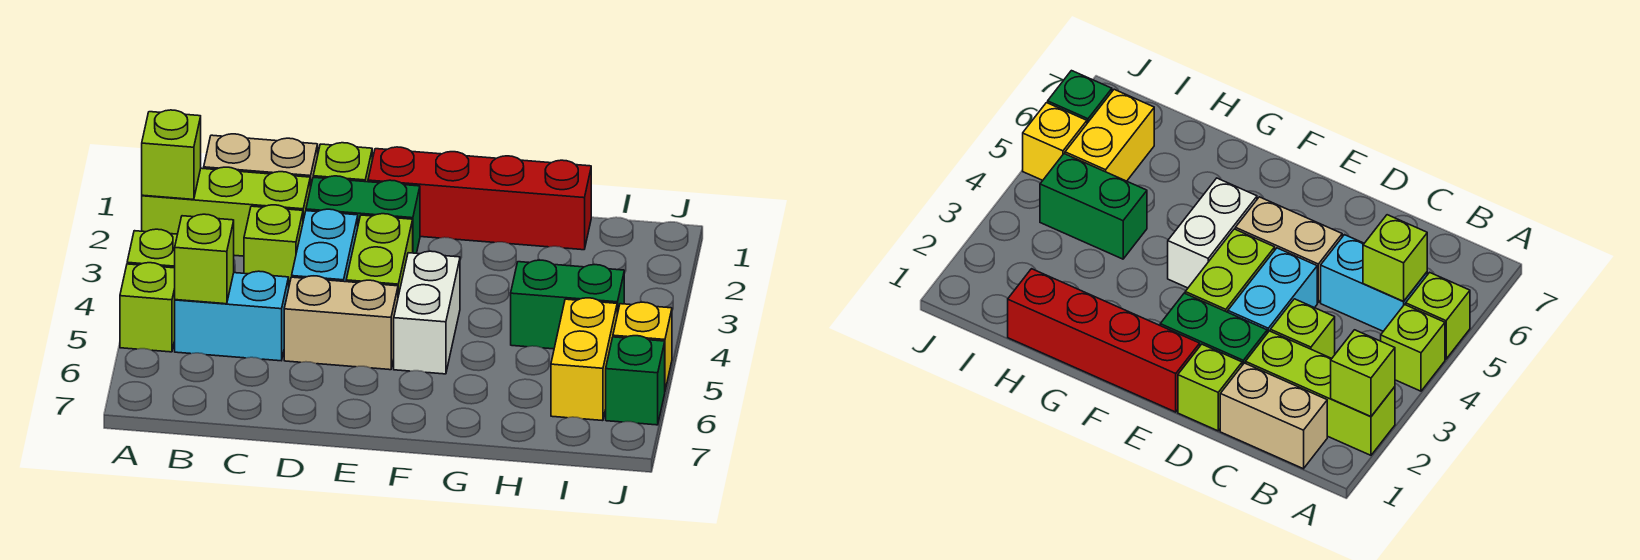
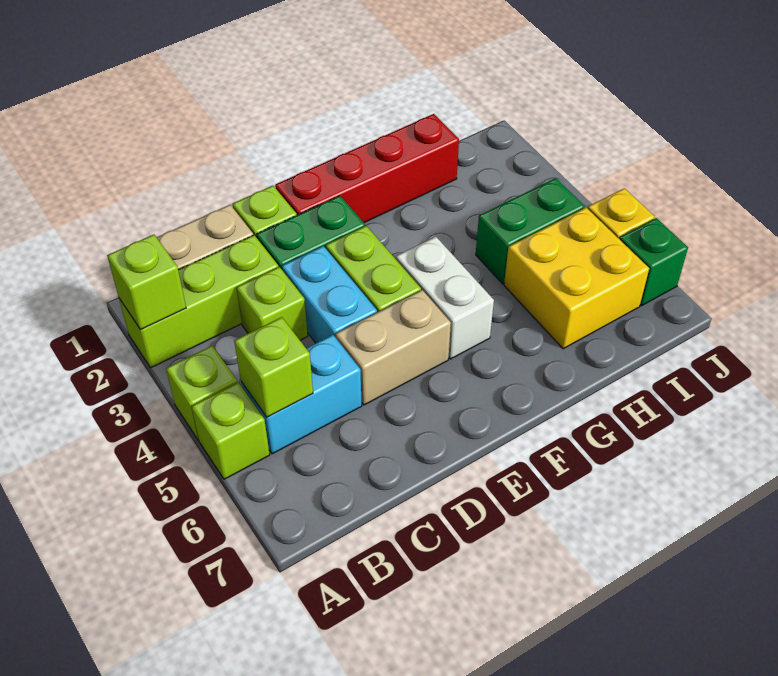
yellow brick I5:I6 level 1 -> yellow brick H5:I6 level 1

